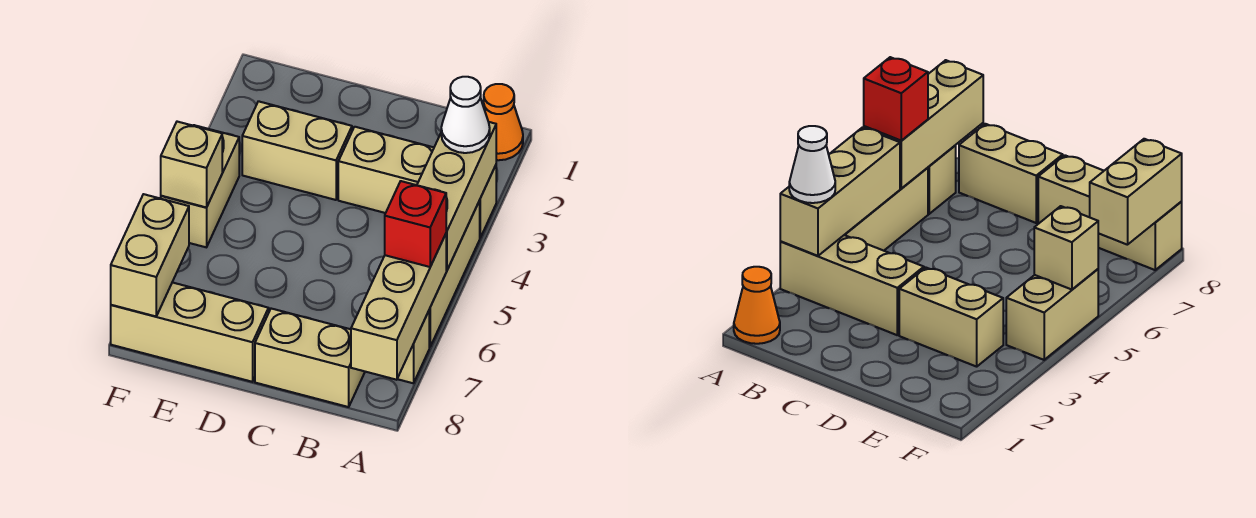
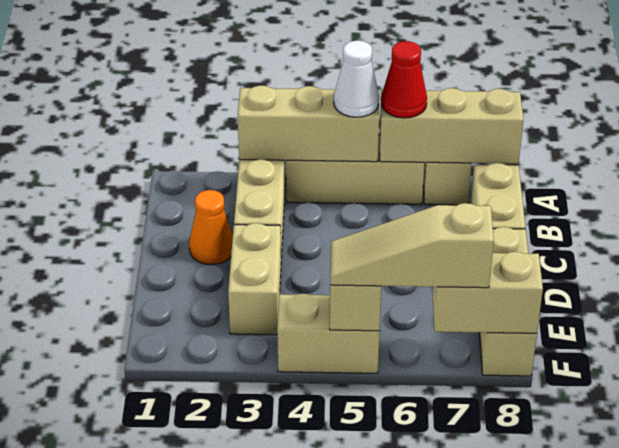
orange cone A1 level 1 -> orange cone C2 level 1
white cone A3 level 3 -> white cone A5 level 3
red brick A6 level 3 -> red cone A6 level 3
none -> tan slope F5:F7 level 3 top 7

